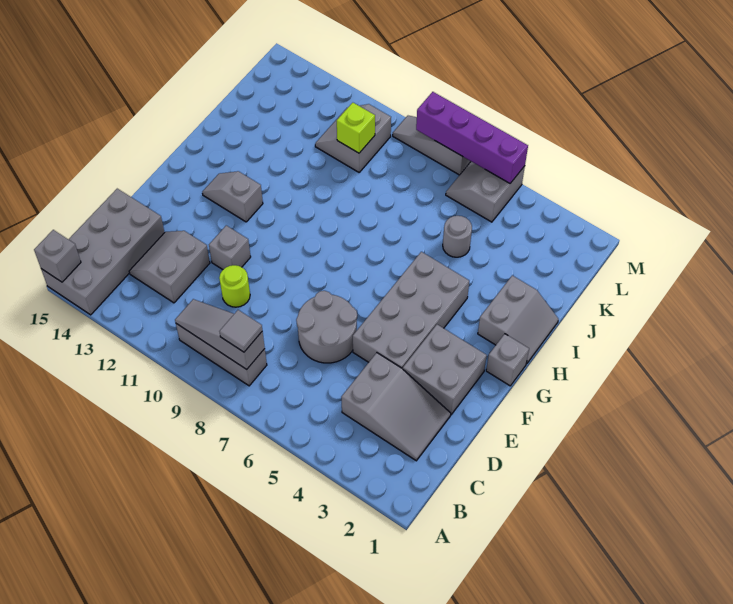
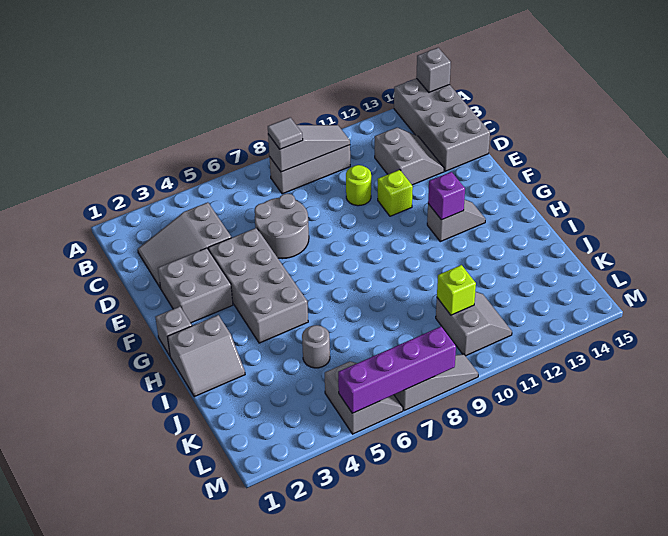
grey brick E11 level 1 -> lime brick E11 level 1
none -> purple brick G12 level 2
grey slope H1:I2 level 1 top 2 -> grey slope H1:I2 level 1 top H

